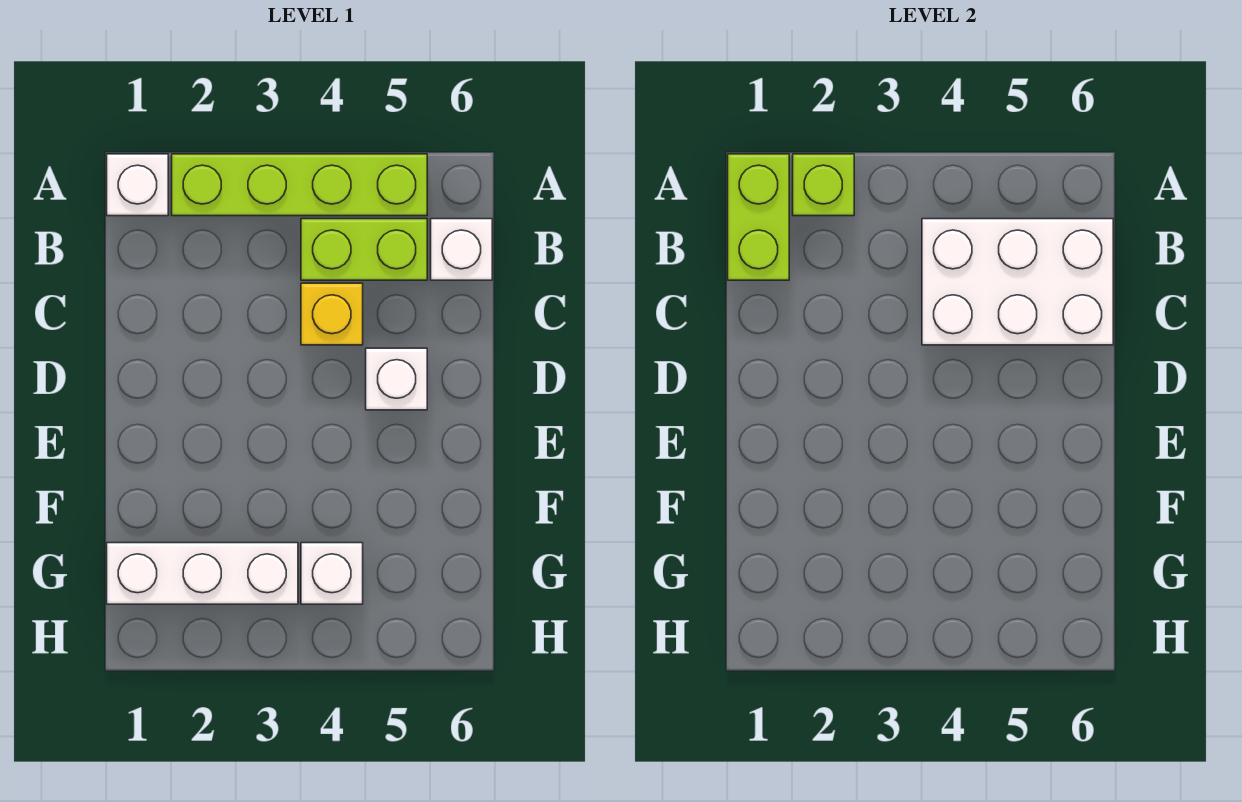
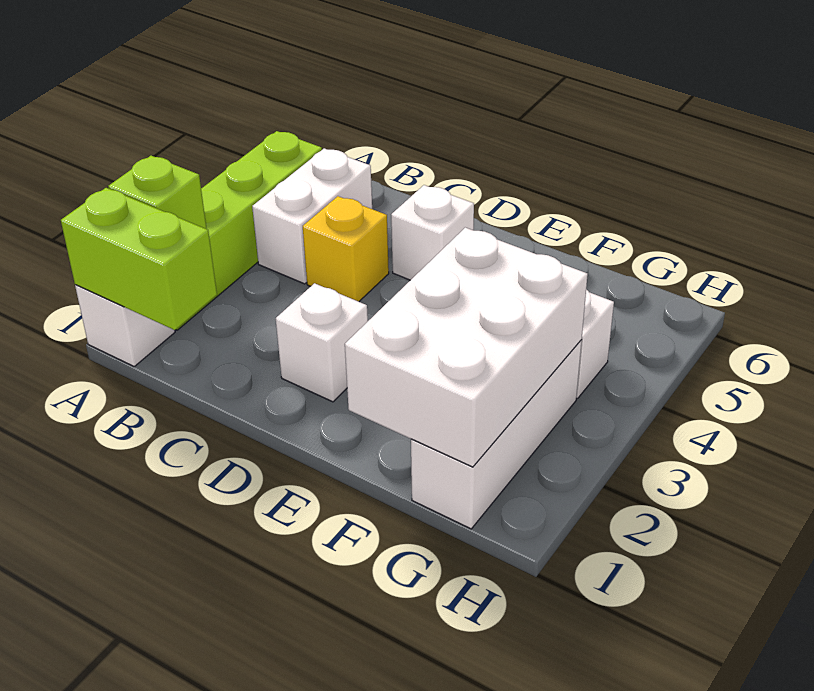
lime brick B4:B5 level 1 -> white brick B4:B5 level 1
white brick B4:C6 level 2 -> white brick F1:G3 level 2
white brick B6 level 1 -> white brick D2 level 1

